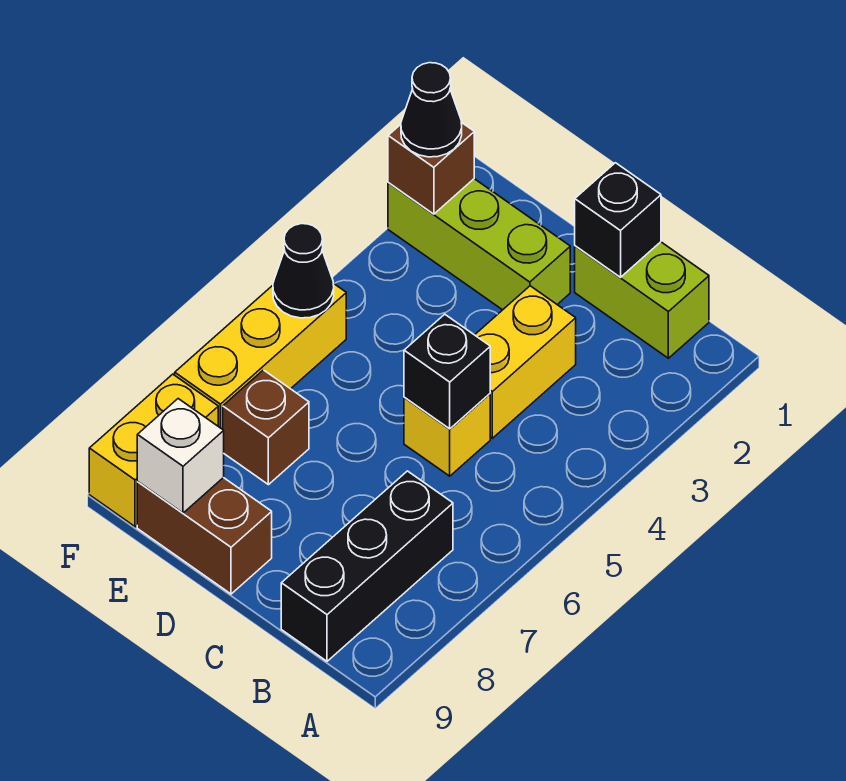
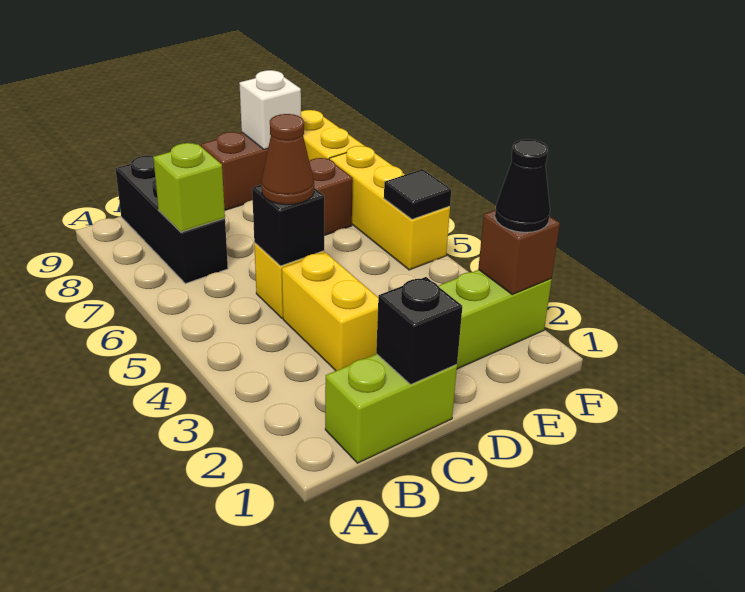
none -> lime brick B7 level 2
none -> brown cone C5 level 3
black cone F5 level 2 -> black tile F5 level 2

